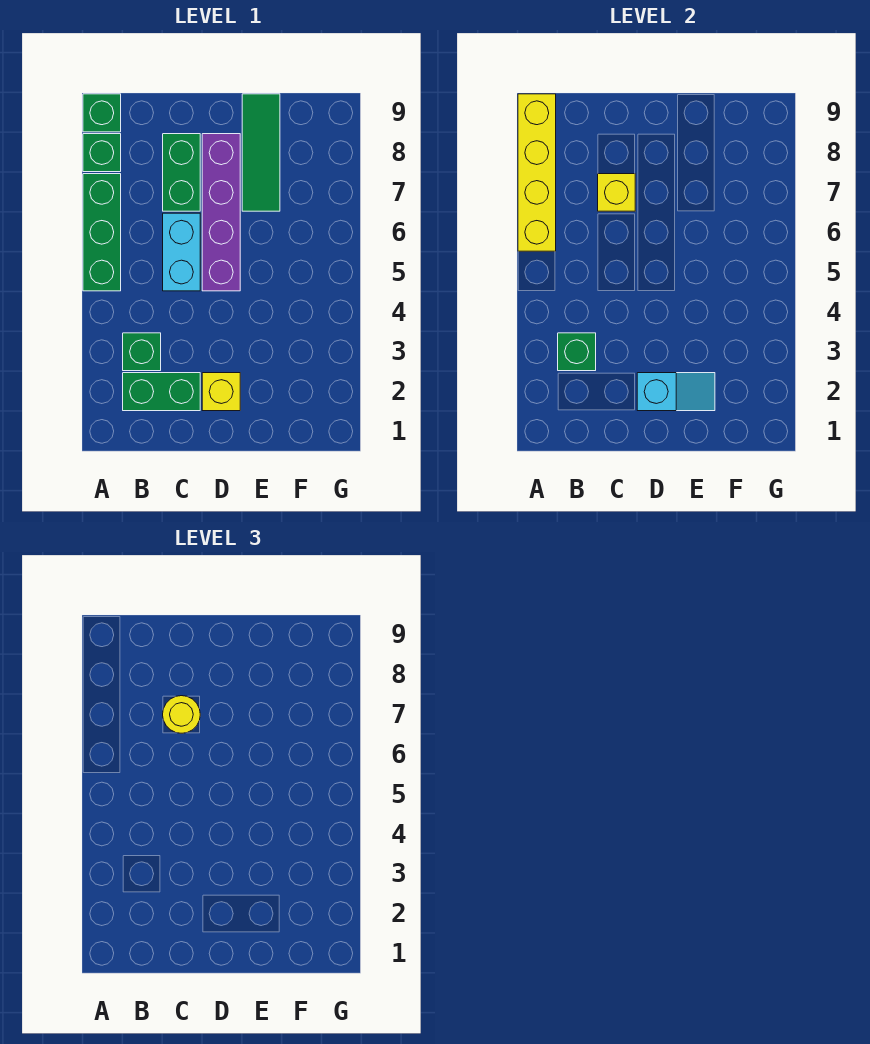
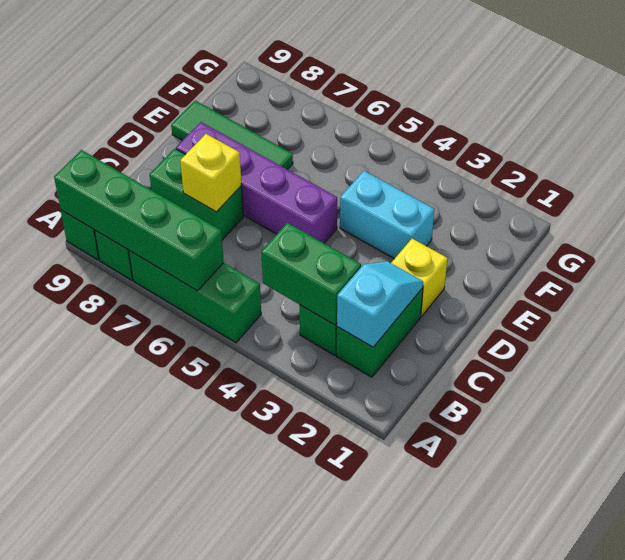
yellow brick A6:A9 level 2 -> green brick A6:A9 level 2
green brick B3 level 2 -> green brick B3:B4 level 2
cyan brick C5:C6 level 1 -> cyan brick E3:E4 level 1
yellow round brick C7 level 3 -> none
cyan slope D2:E2 level 2 top D -> cyan slope B2:C2 level 2 top B

